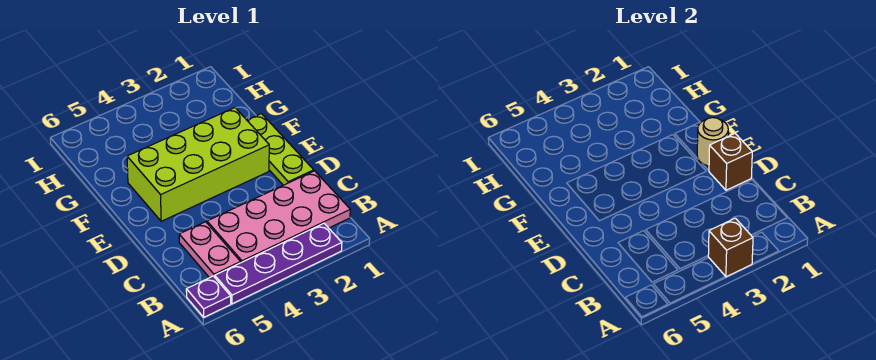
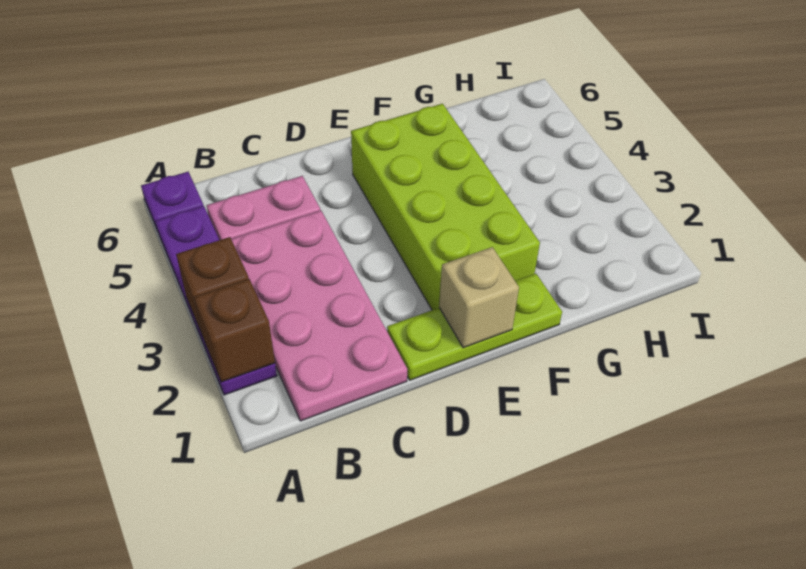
brown brick D1 level 2 -> brown brick A2 level 2
tan round brick E1 level 2 -> tan brick E1 level 2

